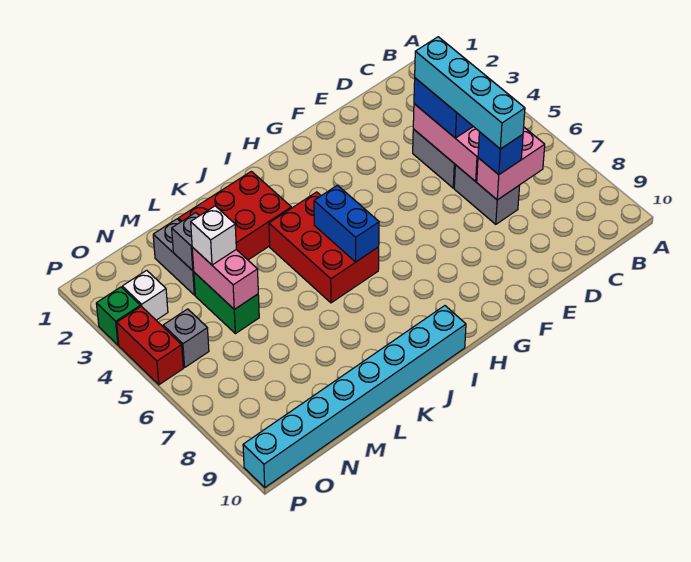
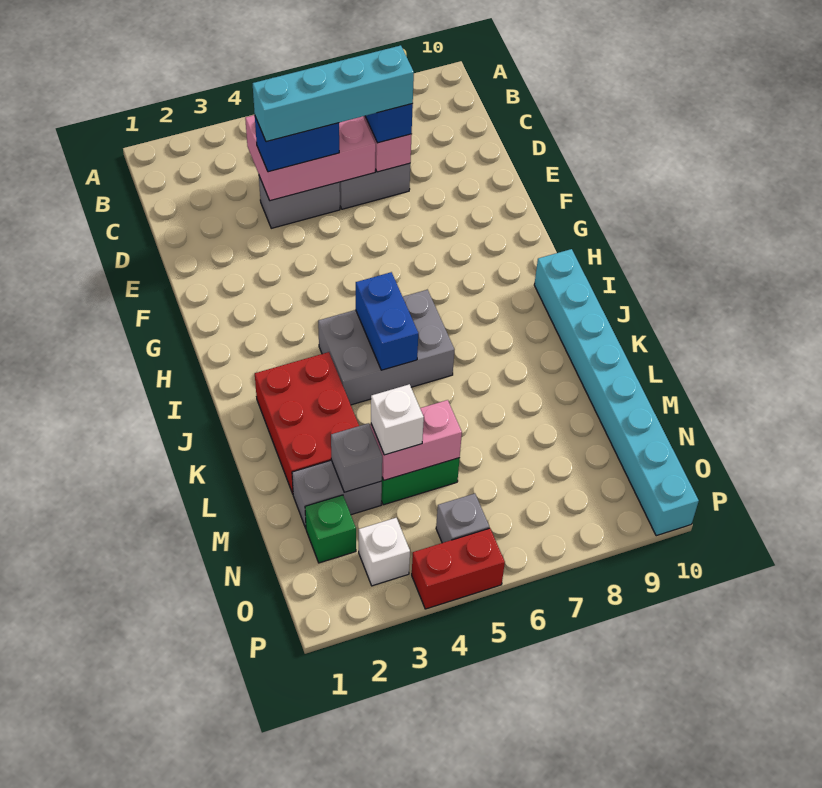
red brick I4:J6 level 1 -> grey brick I4:J6 level 1
blue brick I5:I6 level 2 -> blue brick I5:J5 level 2
green brick P3 level 1 -> green brick N2 level 1

